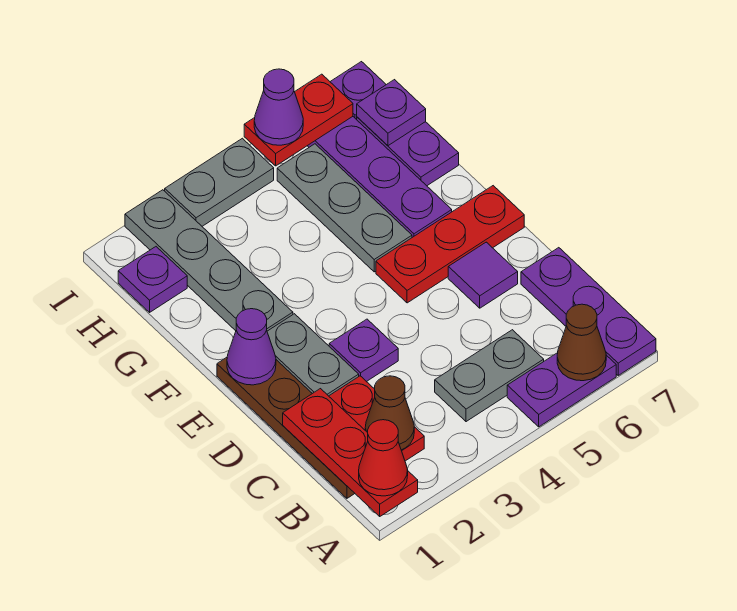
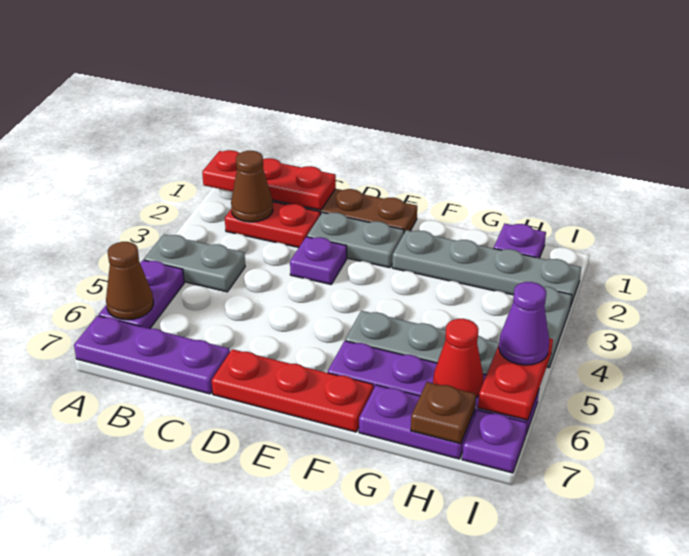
red cone A1 level 3 -> red cone H6 level 2
grey plate B4:B5 level 1 -> grey plate A4:B4 level 1
purple tile D6 level 1 -> none
purple cone E1 level 2 -> none
red plate E5:E7 level 1 -> red plate D7:F7 level 1
purple plate H7 level 2 -> brown plate H7 level 2

